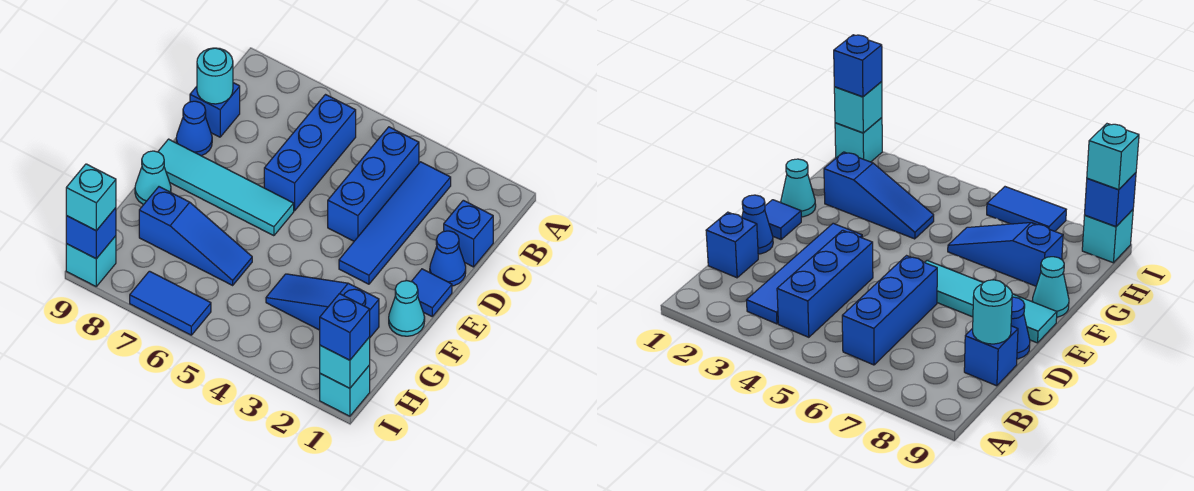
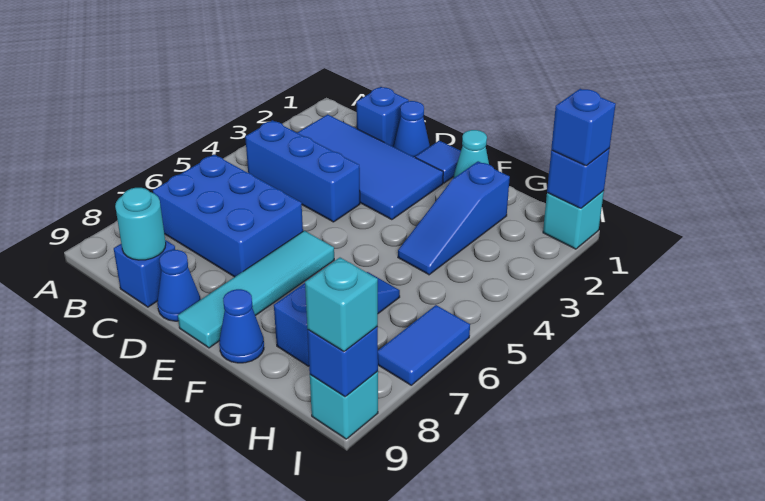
blue tile B3:E3 level 1 -> blue tile B2:E3 level 1
blue brick B6:D6 level 1 -> blue brick B6:D7 level 1
cyan cone F9 level 1 -> blue cone F9 level 1
cyan brick I1 level 2 -> blue brick I1 level 2

